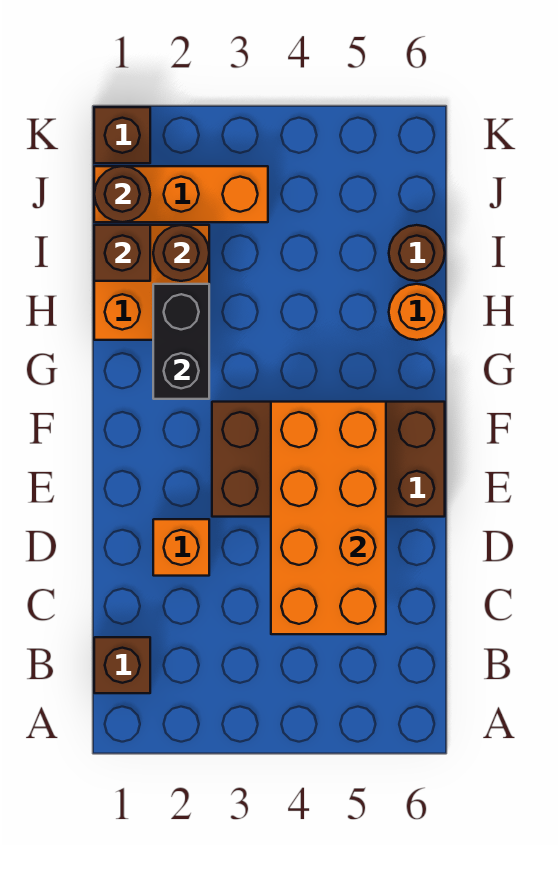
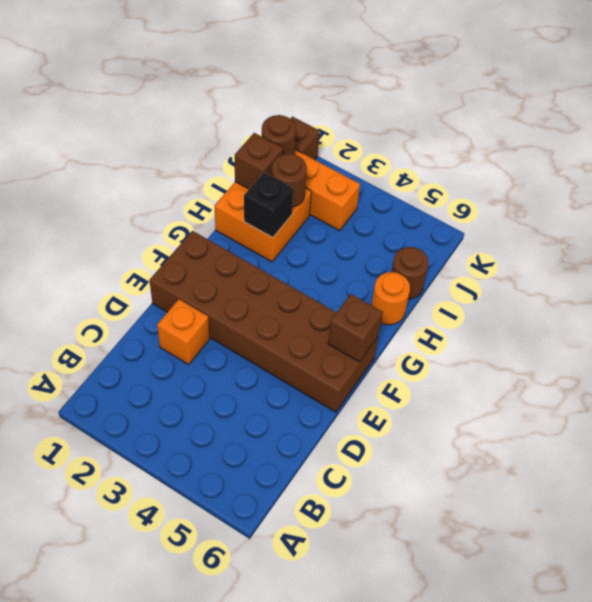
brown brick B1 level 1 -> brown brick F6 level 2
orange brick C4:F5 level 2 -> none
brown brick E3:F6 level 1 -> brown brick E1:F6 level 1
black brick G2:H2 level 2 -> black brick H2 level 2

